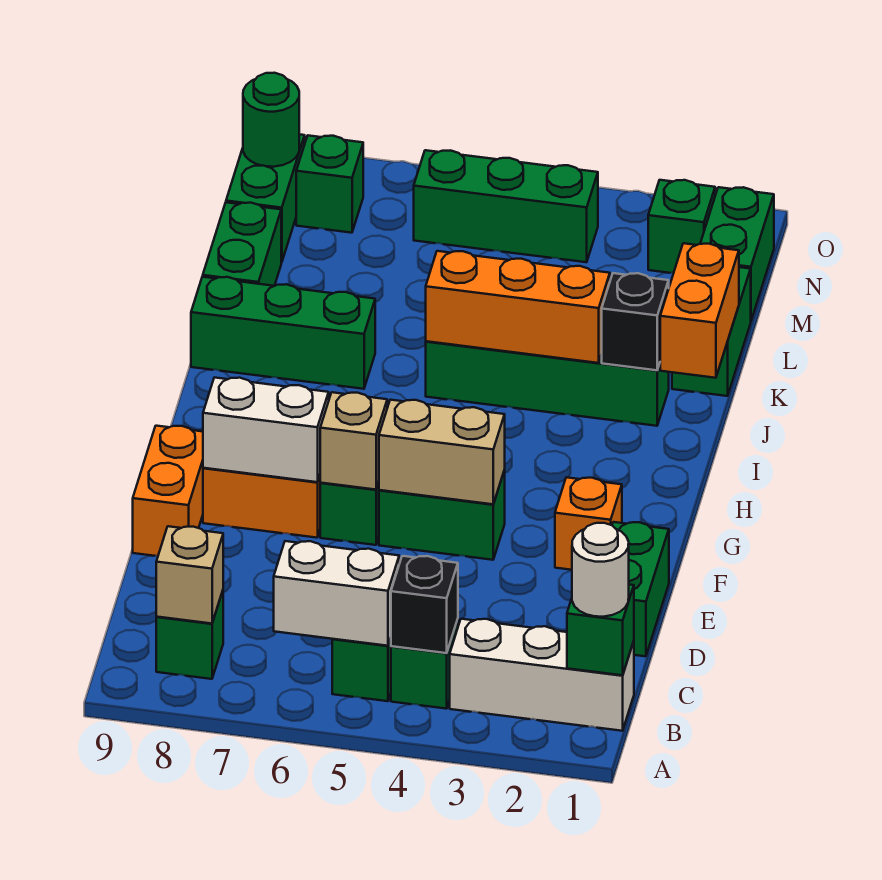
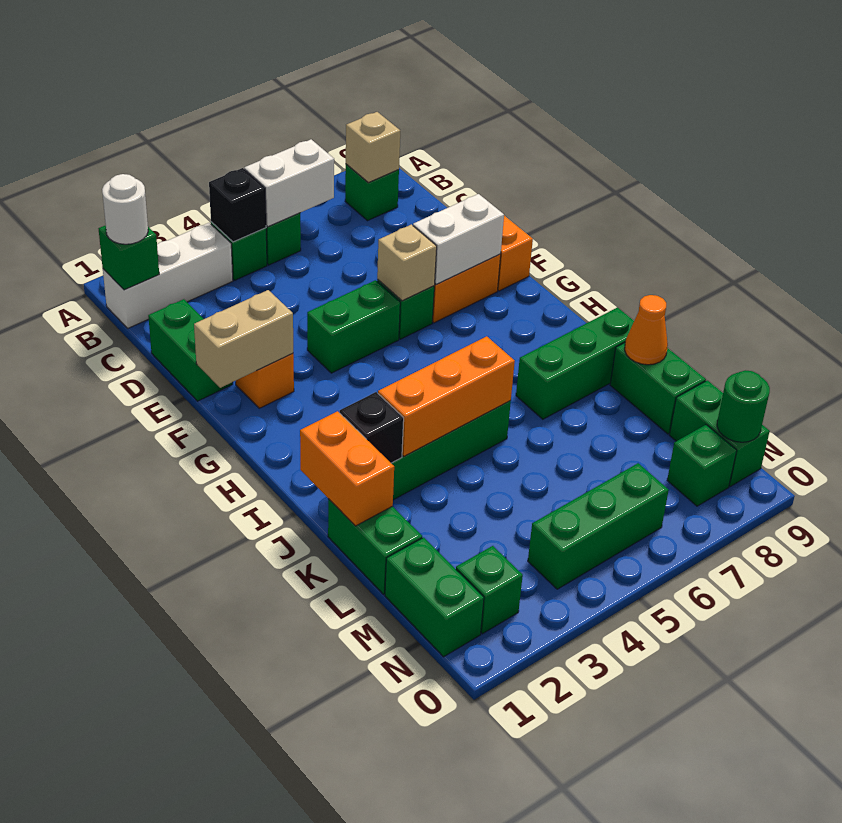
tan brick F4:F5 level 2 -> tan brick F1:F2 level 2
none -> orange cone K9 level 2

